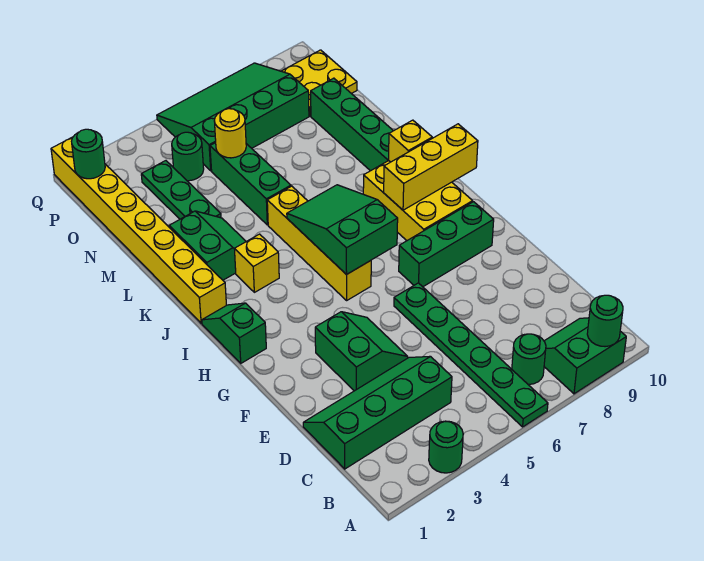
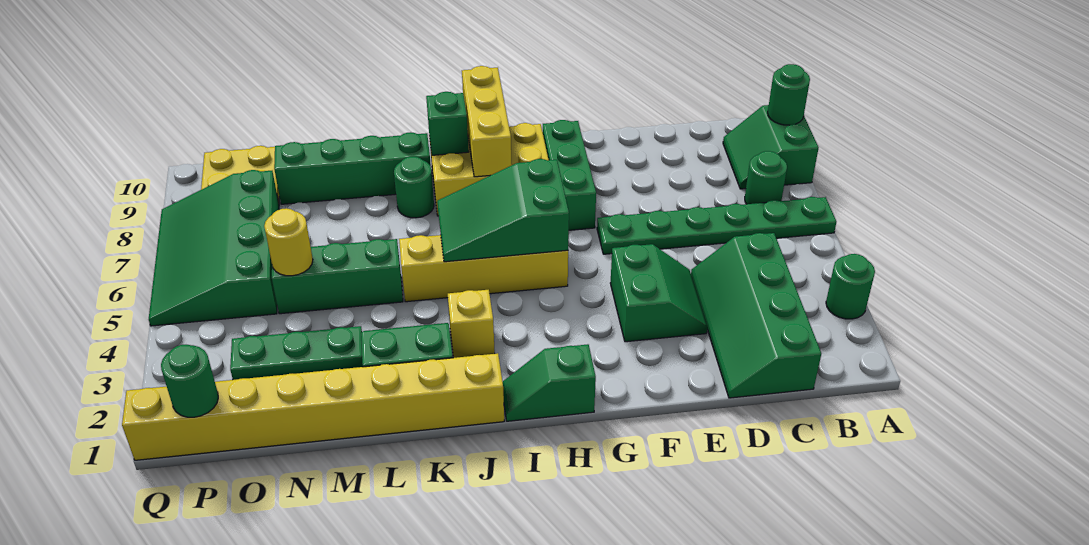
green slope E3:F4 level 1 top 3 -> green slope E3:F4 level 1 top F
yellow brick J9 level 2 -> green brick J9 level 2
green round brick O4 level 1 -> green round brick K8 level 1

